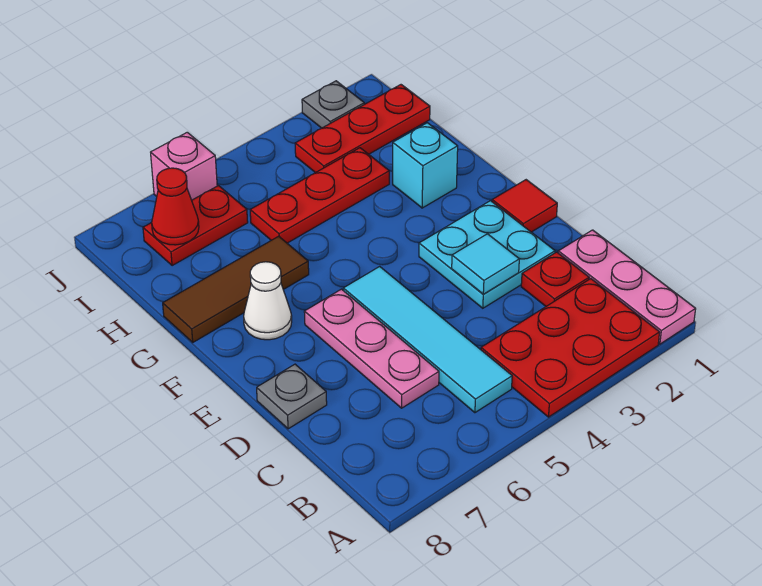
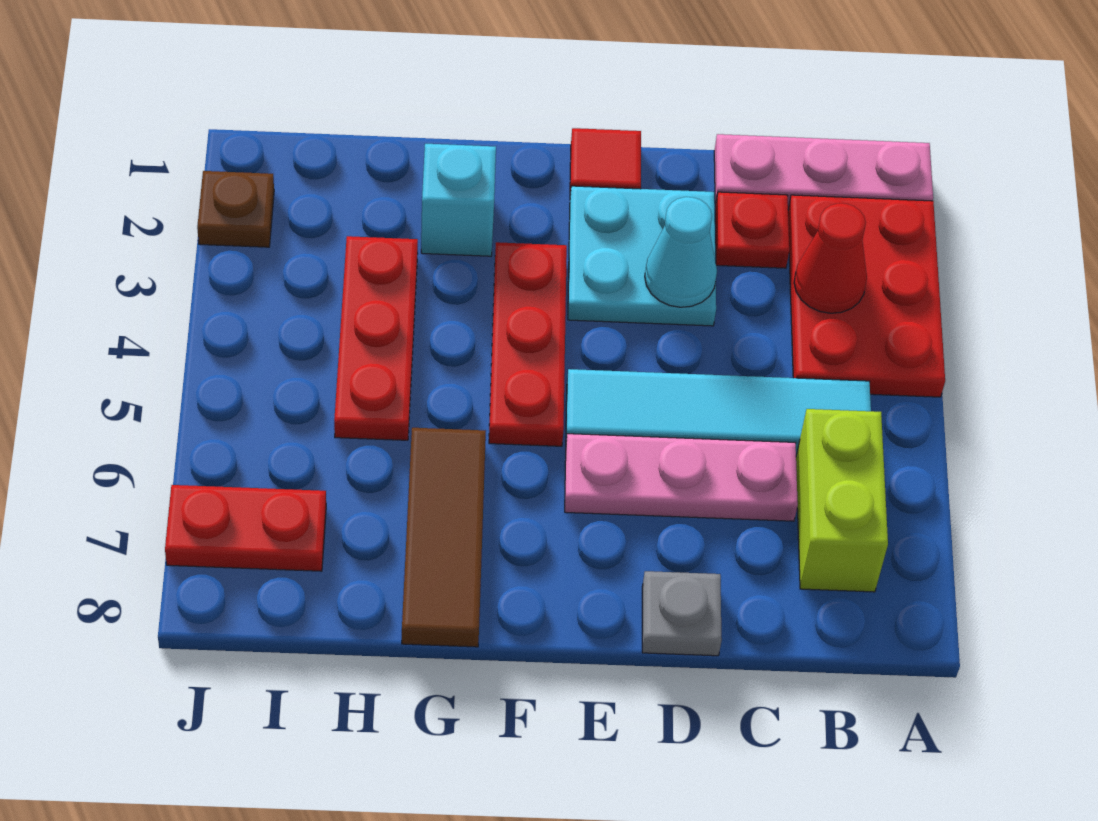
none -> lime brick B6:B7 level 1
cyan tile D3 level 2 -> cyan cone D3 level 2
white cone F7 level 1 -> none
red plate I1:I3 level 1 -> red plate F3:F5 level 1
red plate I6:I7 level 1 -> red plate I7:J7 level 1
red cone I7 level 2 -> red cone B3 level 2
grey plate J2 level 1 -> brown plate J2 level 1
pink brick J6 level 1 -> none

